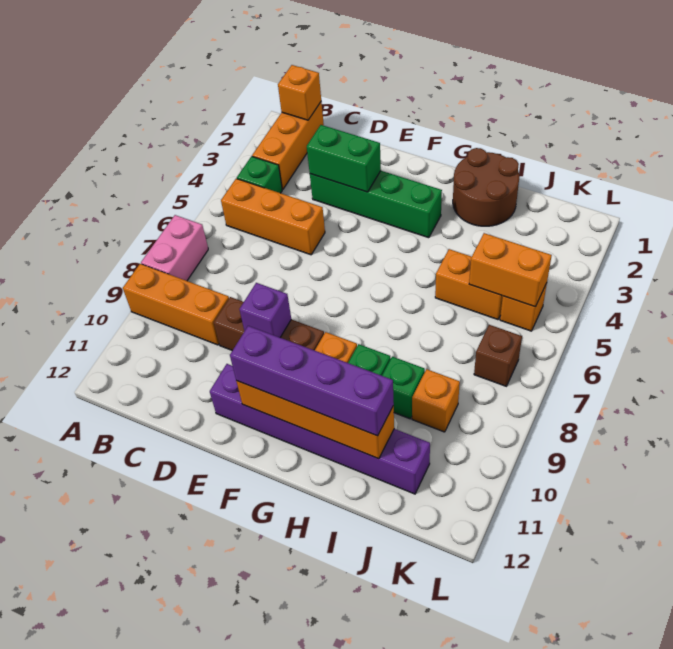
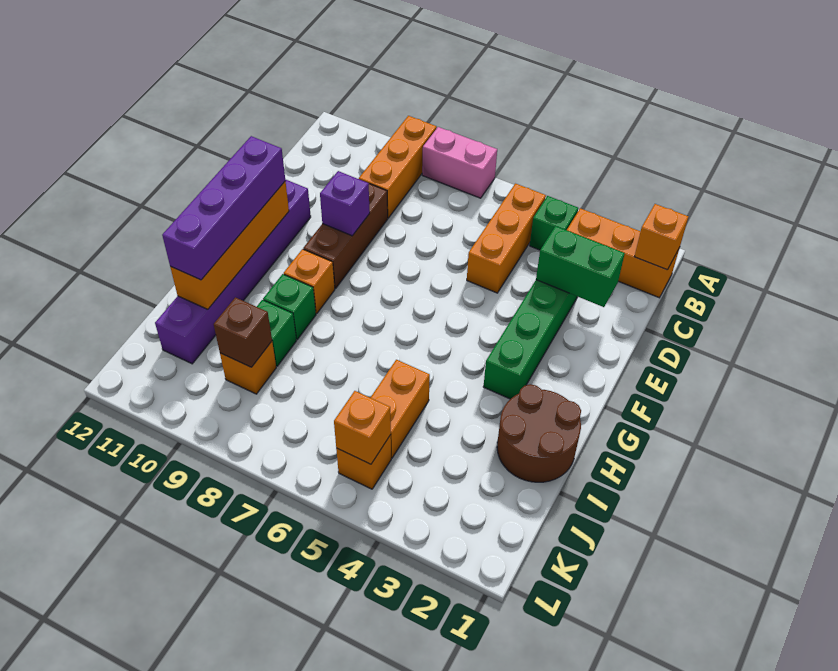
green brick D3:E3 level 2 -> green brick D2:D3 level 2
orange brick J5:K5 level 2 -> orange brick K5 level 2
brown brick K7 level 1 -> brown brick J9 level 2

